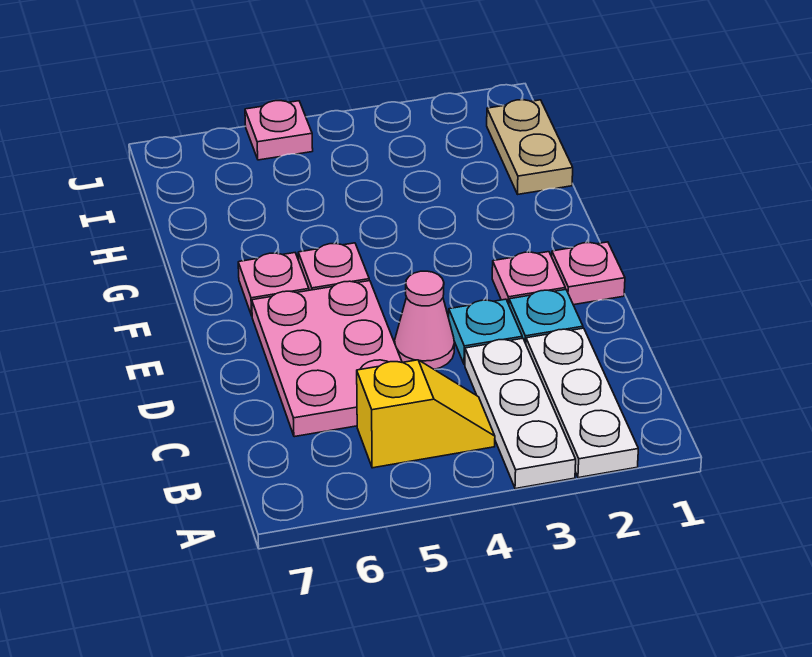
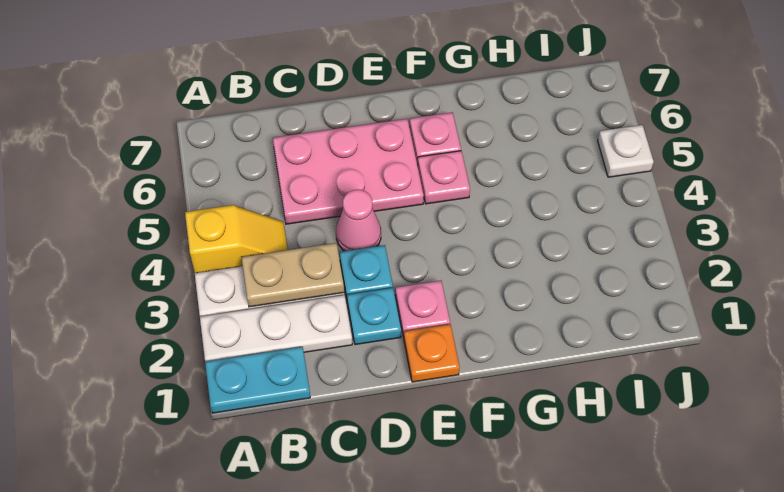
none -> cyan plate A1:B1 level 1
yellow slope B4:B5 level 1 top 5 -> yellow slope A4:B4 level 1 top A
pink plate E1 level 1 -> orange plate E1 level 1
tan plate H1:I1 level 1 -> tan plate B3:C3 level 2
pink plate J5 level 1 -> white plate J5 level 1

